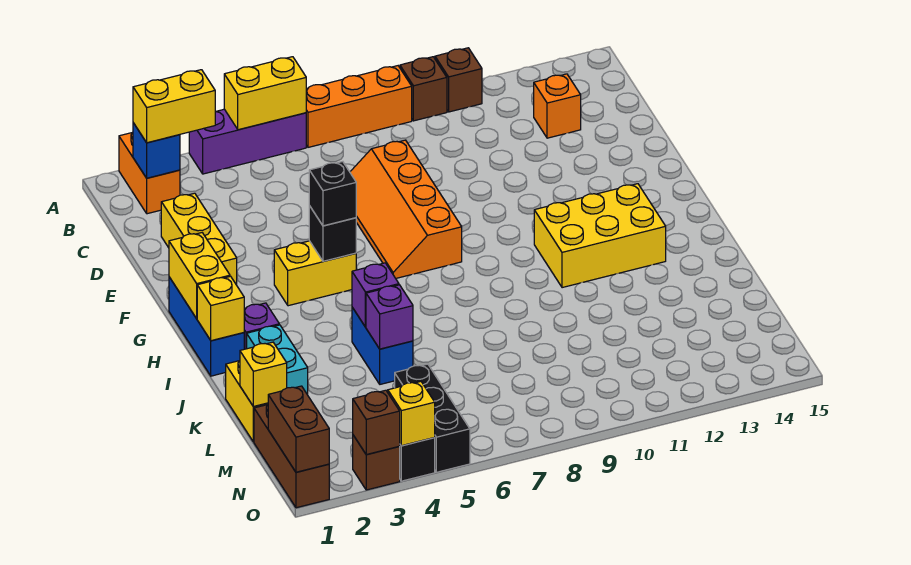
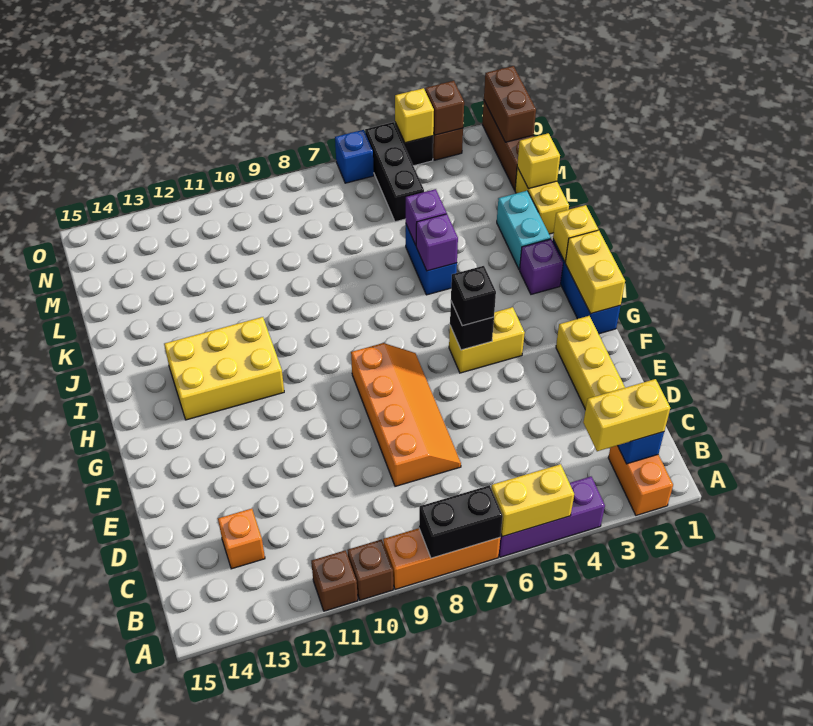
none -> black brick A7:A8 level 2
none -> blue brick O6 level 1

